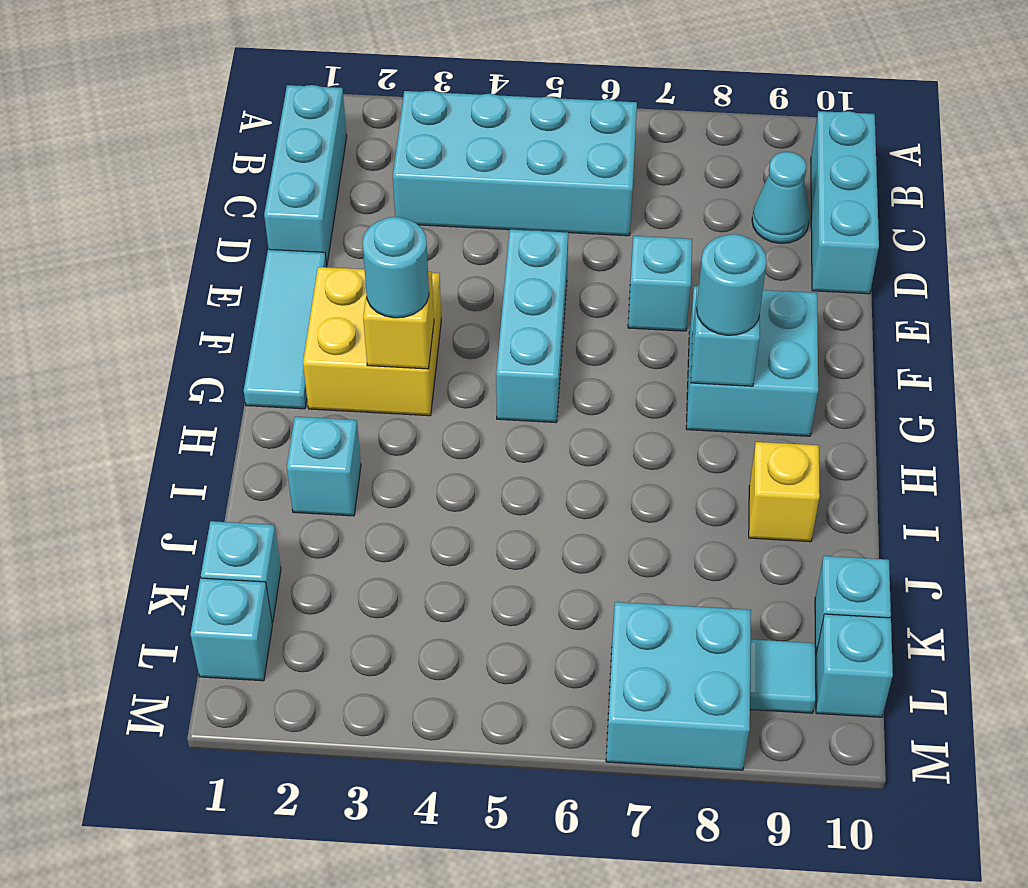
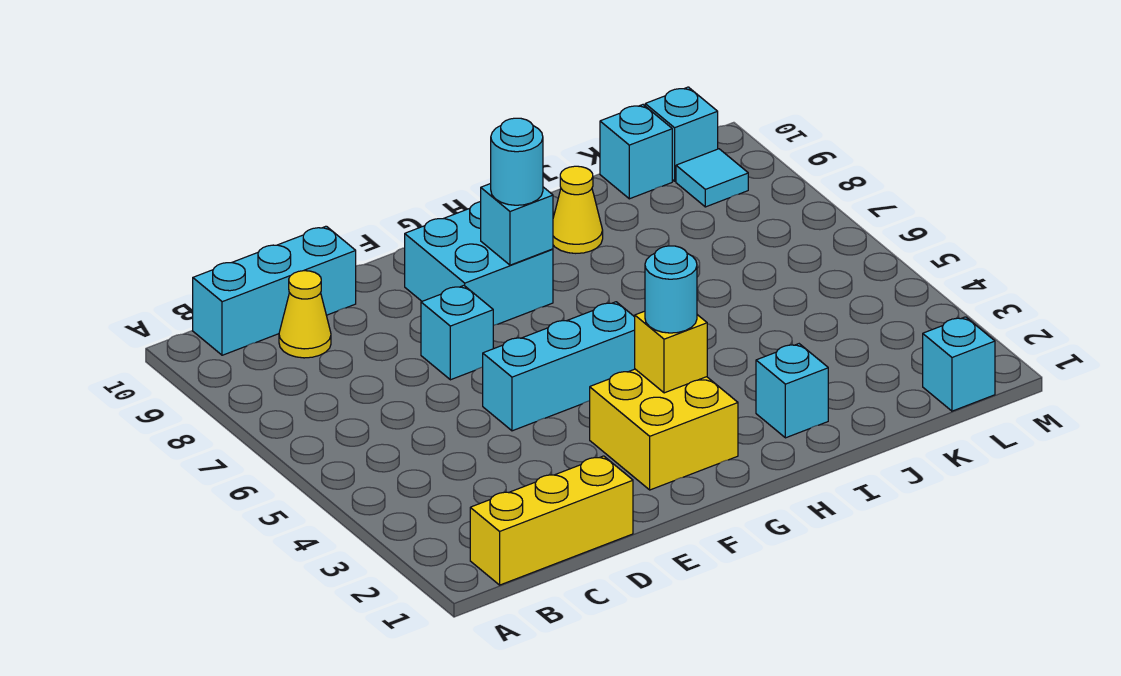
cyan brick B1:D1 level 1 -> yellow brick B1:D1 level 1
cyan brick B3:C6 level 1 -> none
cyan cone C9 level 1 -> yellow cone C9 level 1
cyan tile E1:G1 level 1 -> none
yellow brick I9 level 1 -> yellow cone I9 level 1
cyan brick K1 level 1 -> none
cyan brick L7:M8 level 1 -> none

